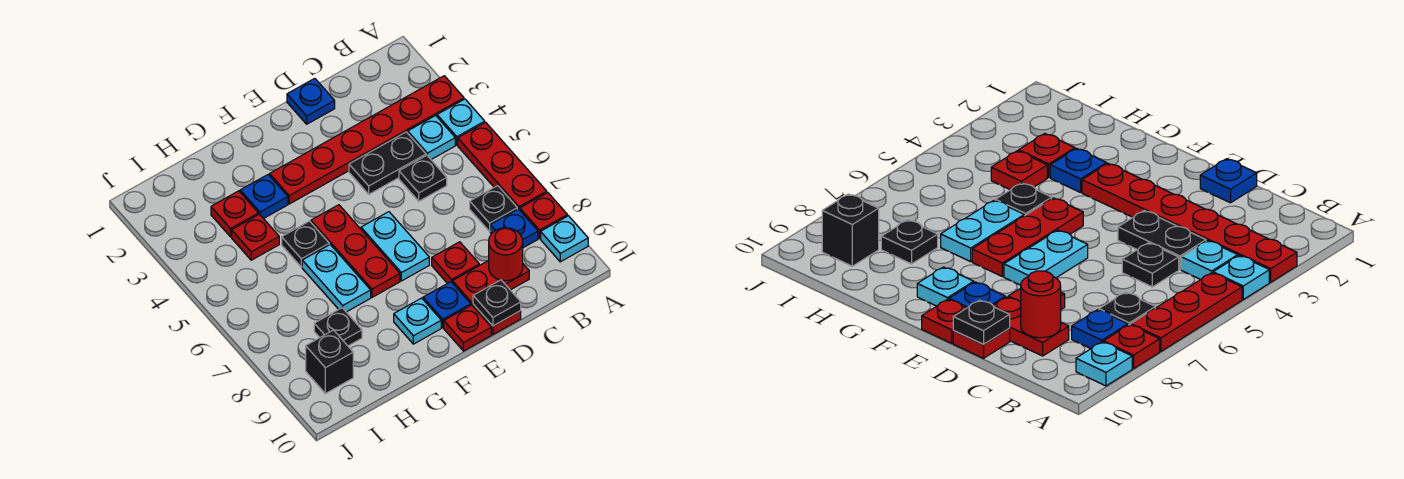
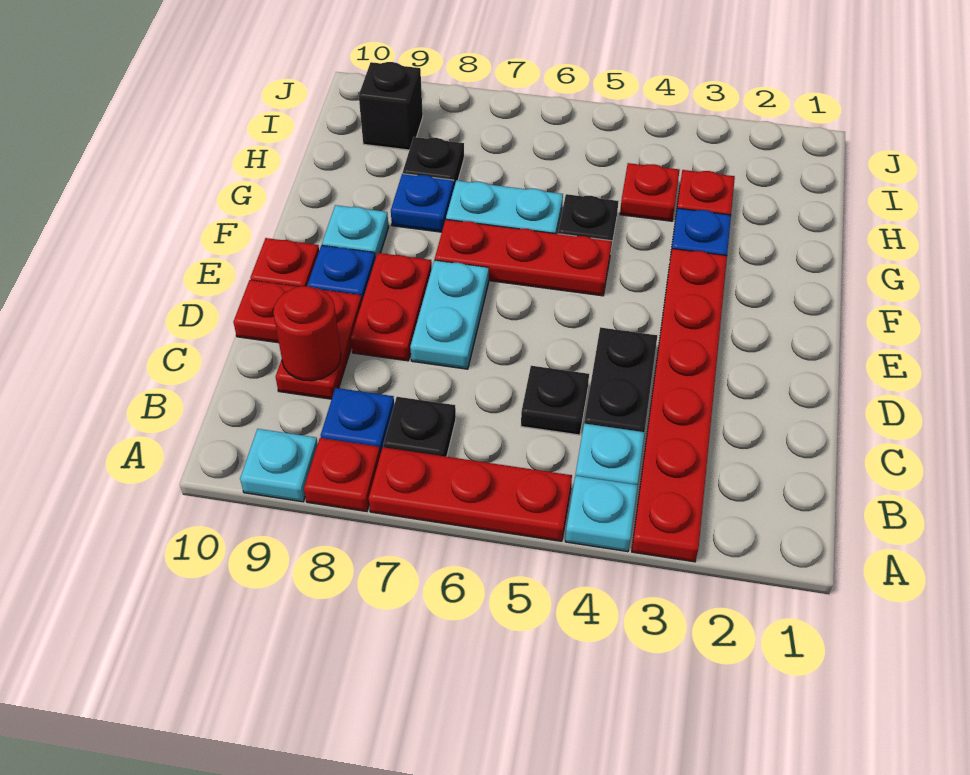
blue plate D1 level 1 -> blue plate G8 level 1
red plate D8 level 1 -> red plate D8:E8 level 1
black plate D10 level 2 -> none
cyan plate E6:E7 level 1 -> cyan plate D7:E7 level 1

